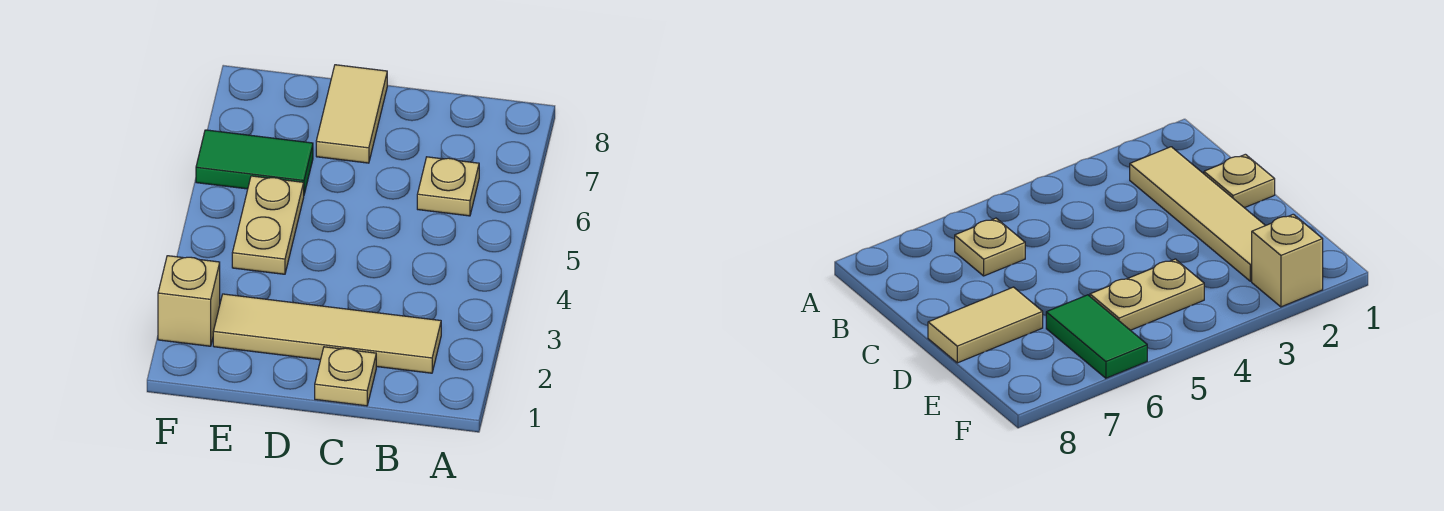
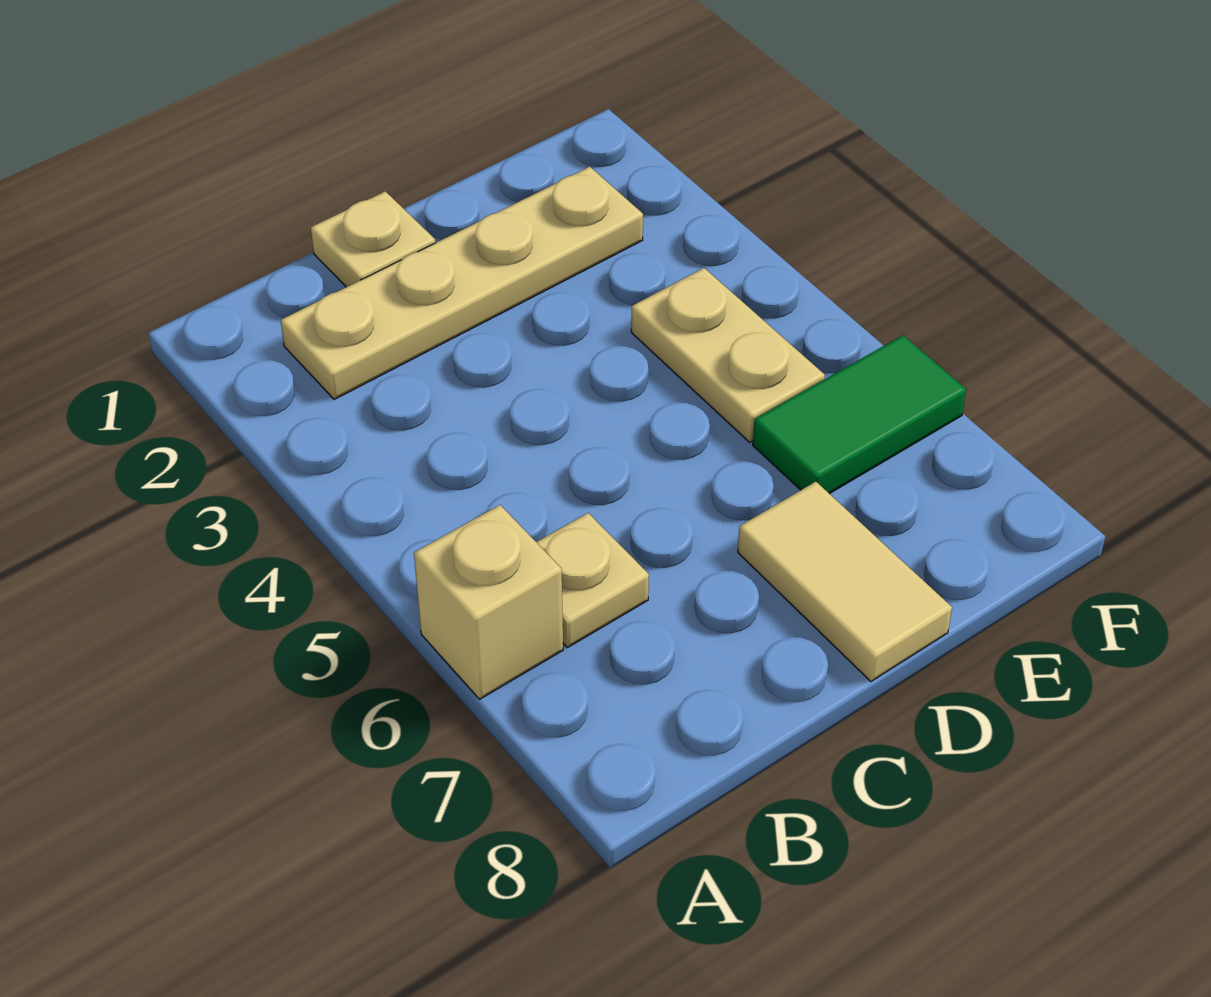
tan tile B2:E2 level 1 -> tan plate B2:E2 level 1
tan brick F2 level 1 -> tan brick A6 level 1

